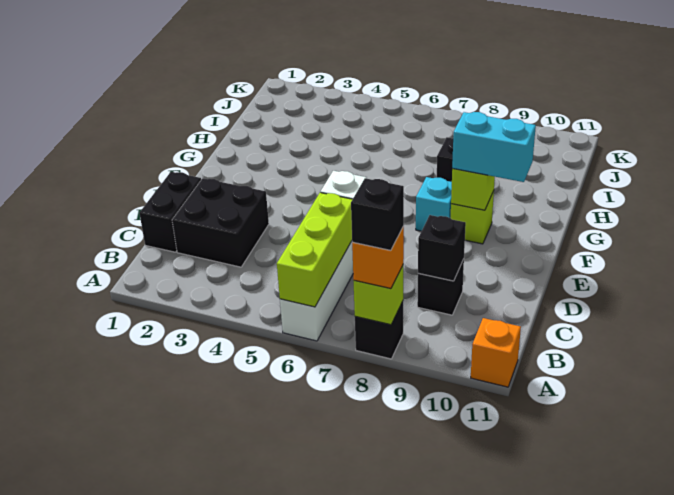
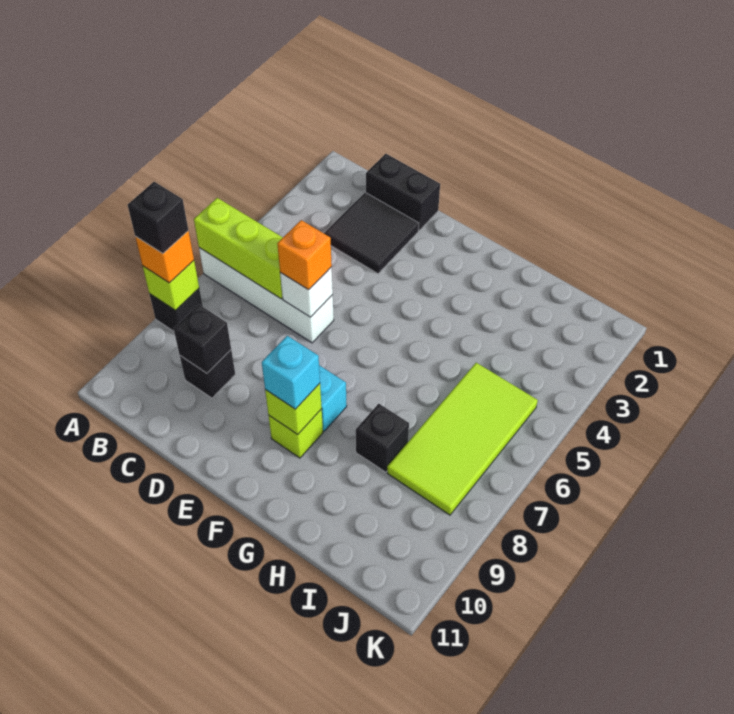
orange brick A11 level 1 -> orange brick D6 level 3
black brick C2:D3 level 1 -> black tile C2:D3 level 1
cyan brick F9:F10 level 3 -> cyan brick F9 level 3
none -> lime tile I5:J8 level 1

